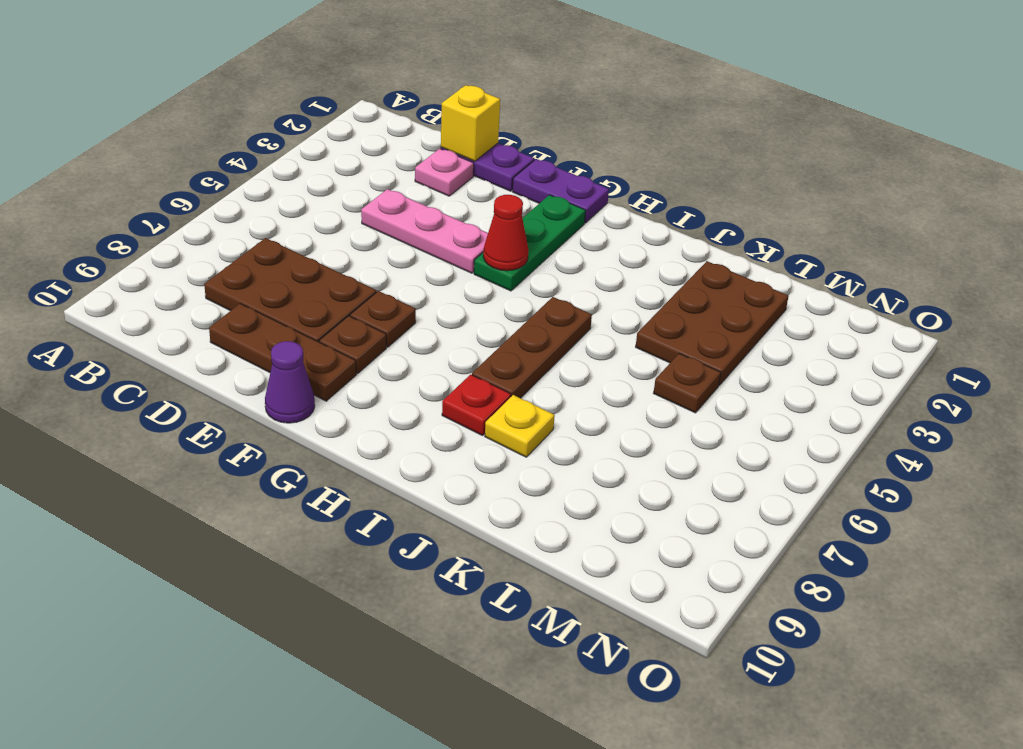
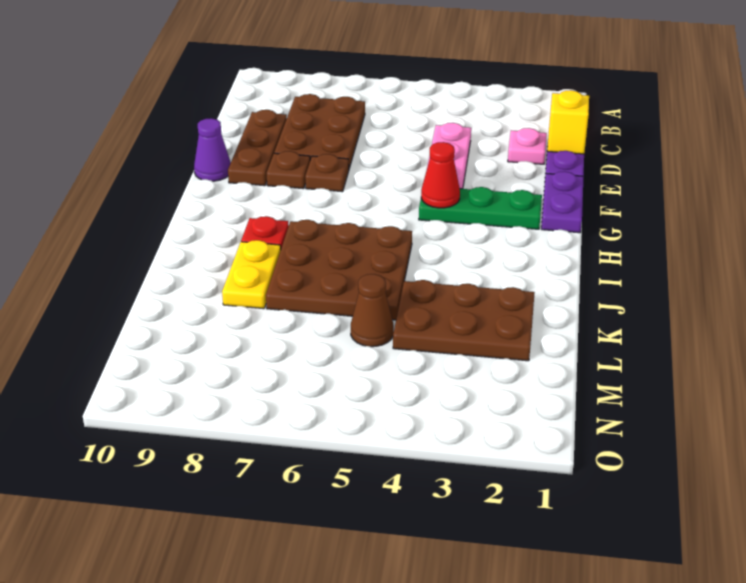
brown plate I5:I7 level 1 -> brown plate I5:K7 level 1
yellow plate J8 level 1 -> yellow plate J8:K8 level 1
brown plate L5 level 1 -> brown cone L5 level 1

